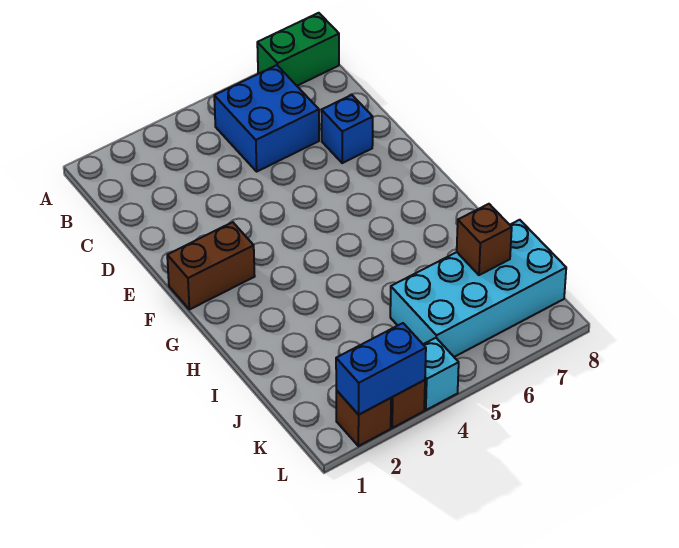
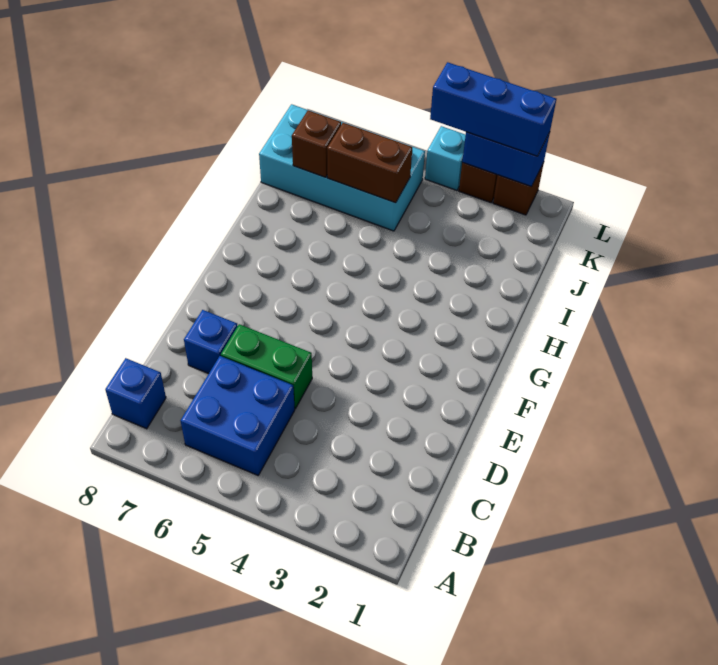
green brick A7:A8 level 1 -> green brick D5:D6 level 1
none -> blue brick B8 level 1
brown brick F1:F2 level 1 -> brown brick J5:J6 level 2
none -> blue brick L2:L4 level 3

